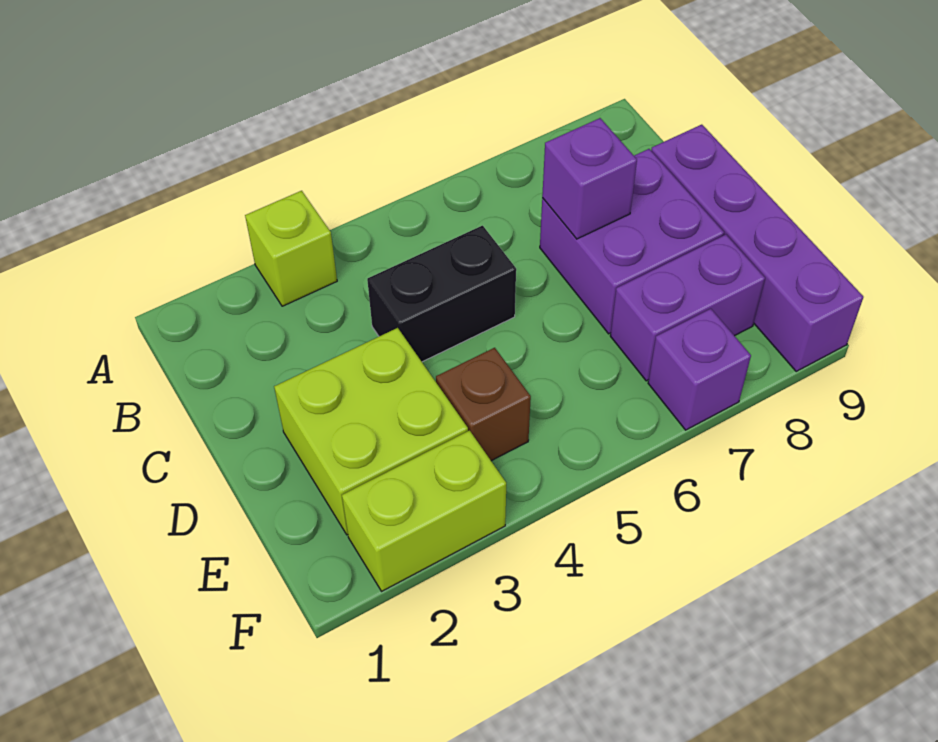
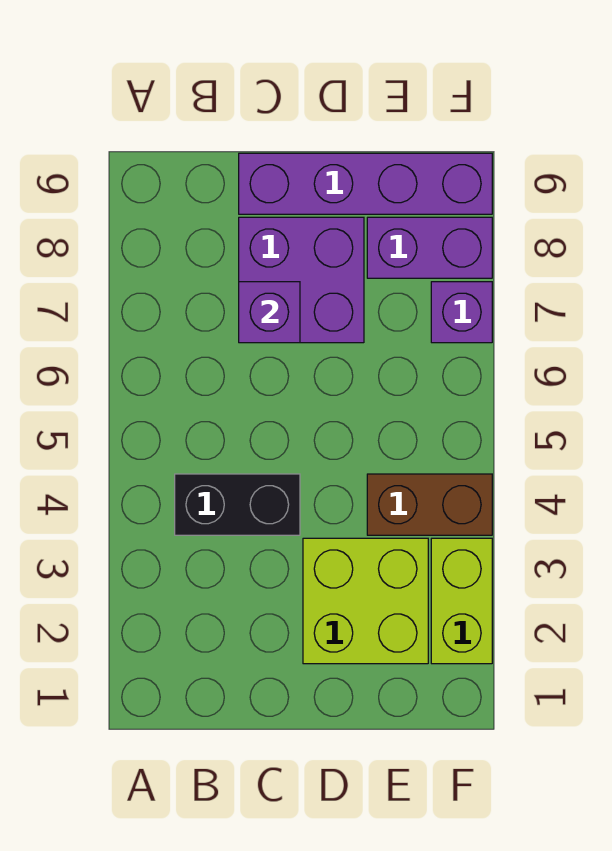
lime brick A3 level 1 -> none
black brick C4:C5 level 1 -> black brick B4:C4 level 1
brown brick E4 level 1 -> brown brick E4:F4 level 1
purple brick E7:E8 level 1 -> purple brick E8:F8 level 1

